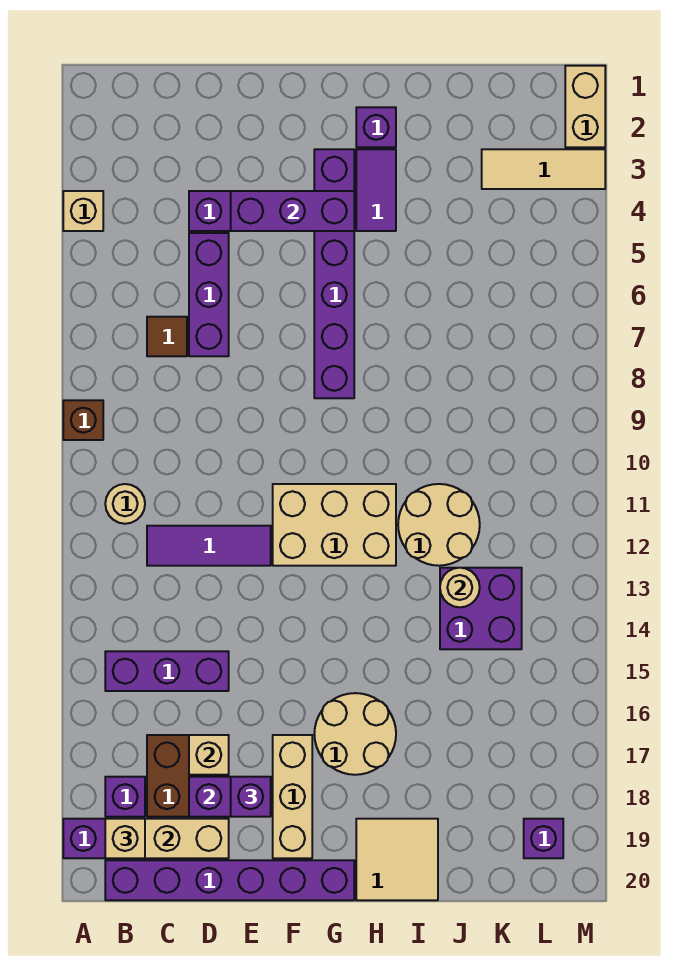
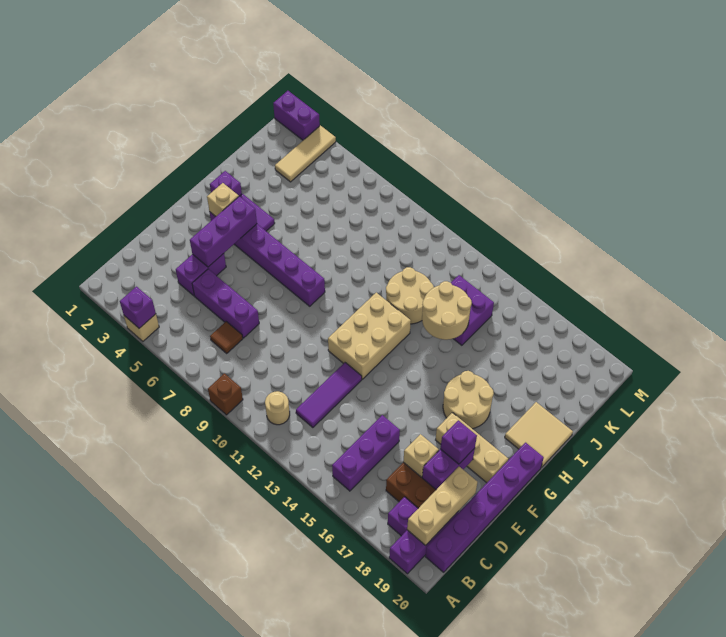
tan brick B19 level 3 -> tan brick G3 level 2
tan round brick J13 level 2 -> tan round brick I13:J14 level 2
purple brick L19 level 1 -> purple brick A4 level 2
tan brick M1:M2 level 1 -> purple brick M1:M2 level 1

